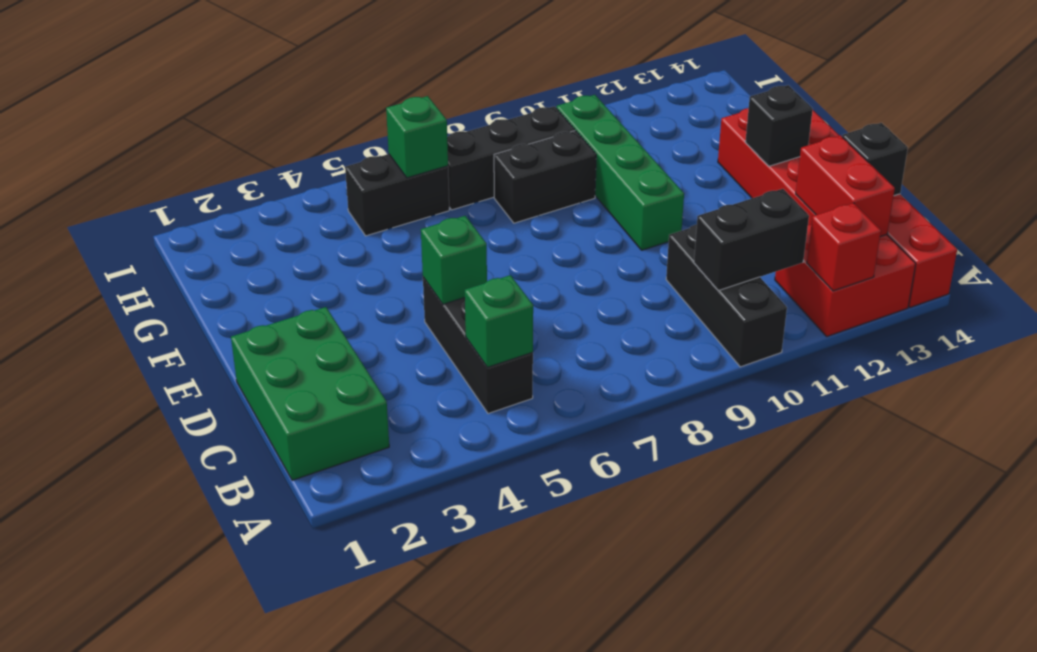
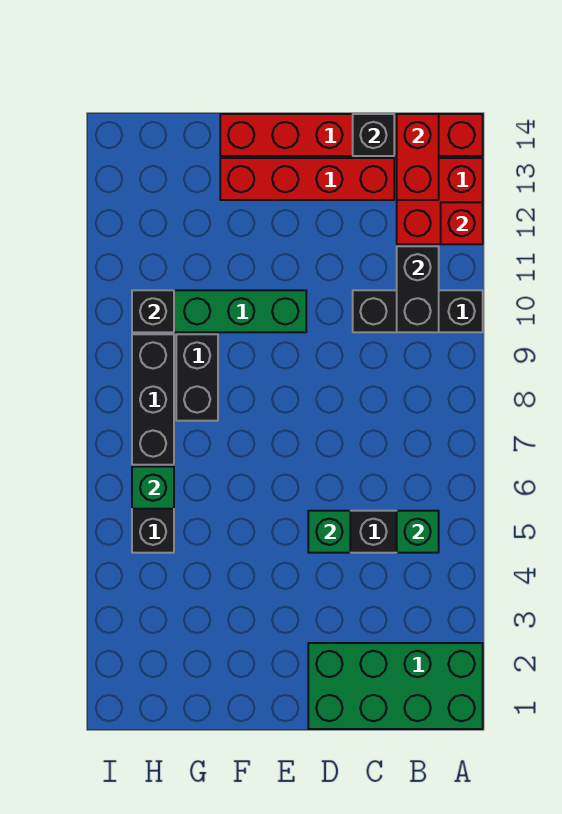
green brick B1:D2 level 1 -> green brick A1:D2 level 1
red brick B13:C13 level 2 -> red brick B13:B14 level 2
black brick E13 level 2 -> black brick H10 level 2

